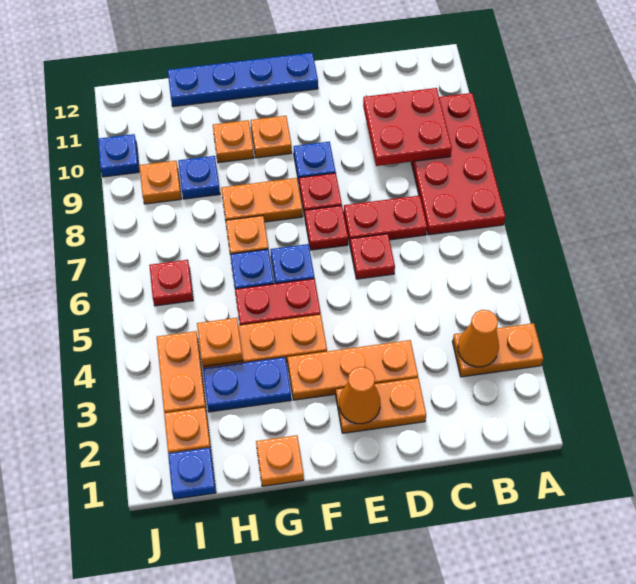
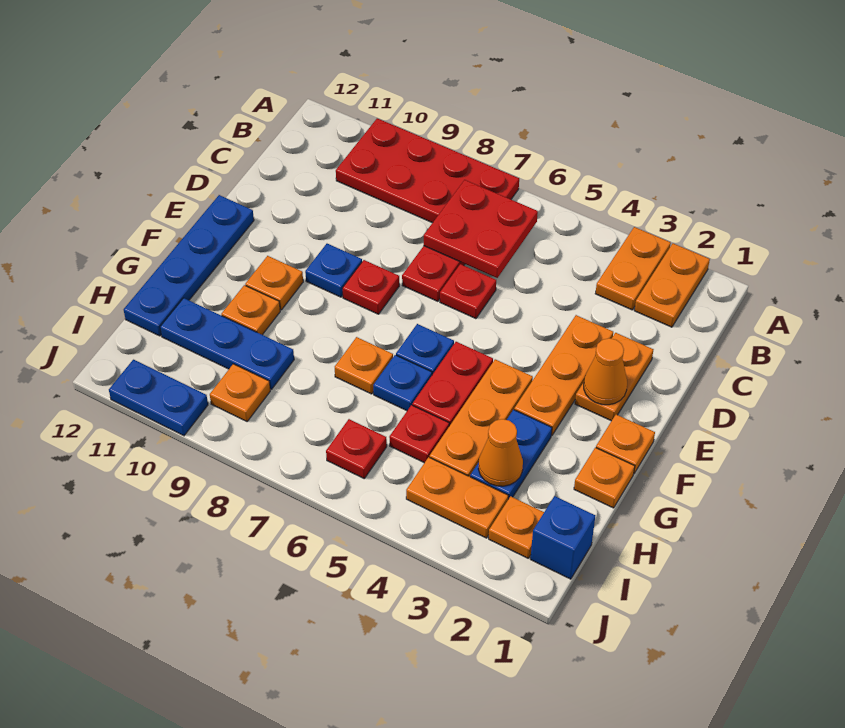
orange cone B3 level 2 -> orange cone H3 level 2
red plate B9:C10 level 2 -> red plate B6:C7 level 2
red plate E7 level 1 -> red plate H5 level 1
orange plate F8:G8 level 1 -> orange plate A2:B2 level 1
orange plate H4 level 2 -> orange plate F1 level 1
blue plate H9 level 1 -> blue plate H9:H11 level 1
blue plate I1 level 1 -> blue brick I1 level 1
blue plate J10 level 1 -> blue plate J10:J11 level 1

